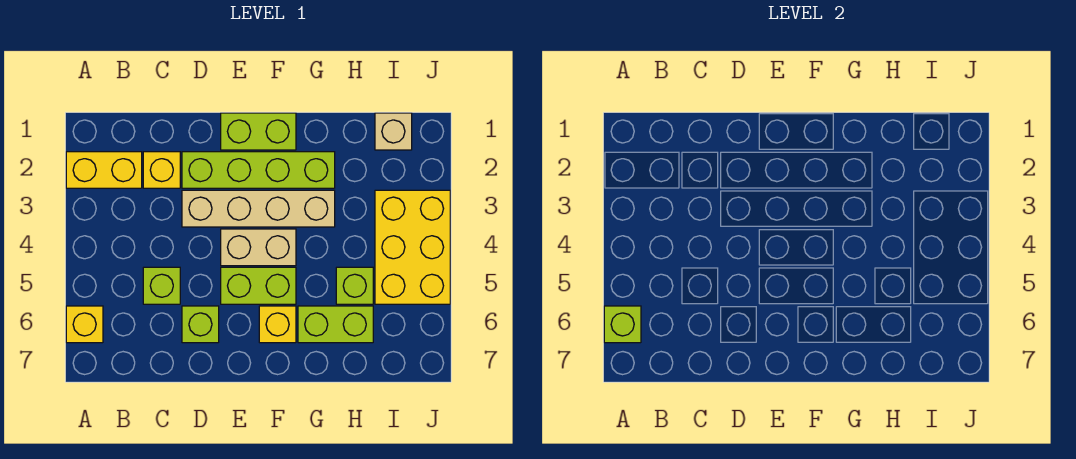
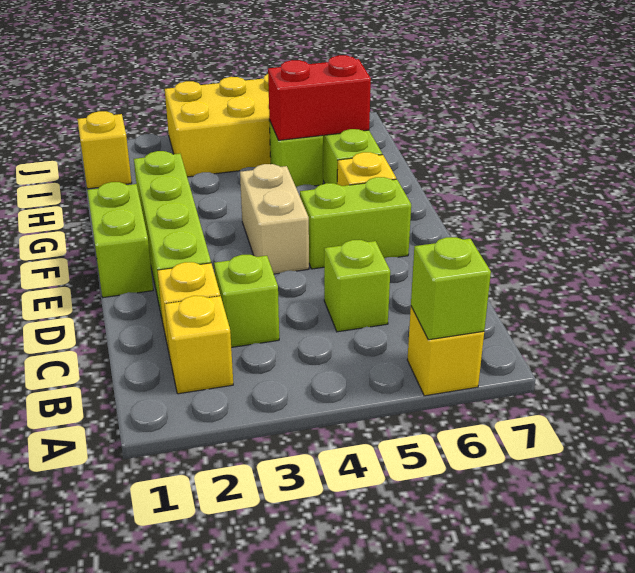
yellow brick A2:B2 level 1 -> yellow brick B2 level 1
tan brick D3:G3 level 1 -> none
lime brick D6 level 1 -> lime brick C3 level 1
lime brick E5:F5 level 1 -> lime brick E5:E6 level 1
none -> red brick H5:H6 level 2
tan brick I1 level 1 -> yellow brick I1 level 1

